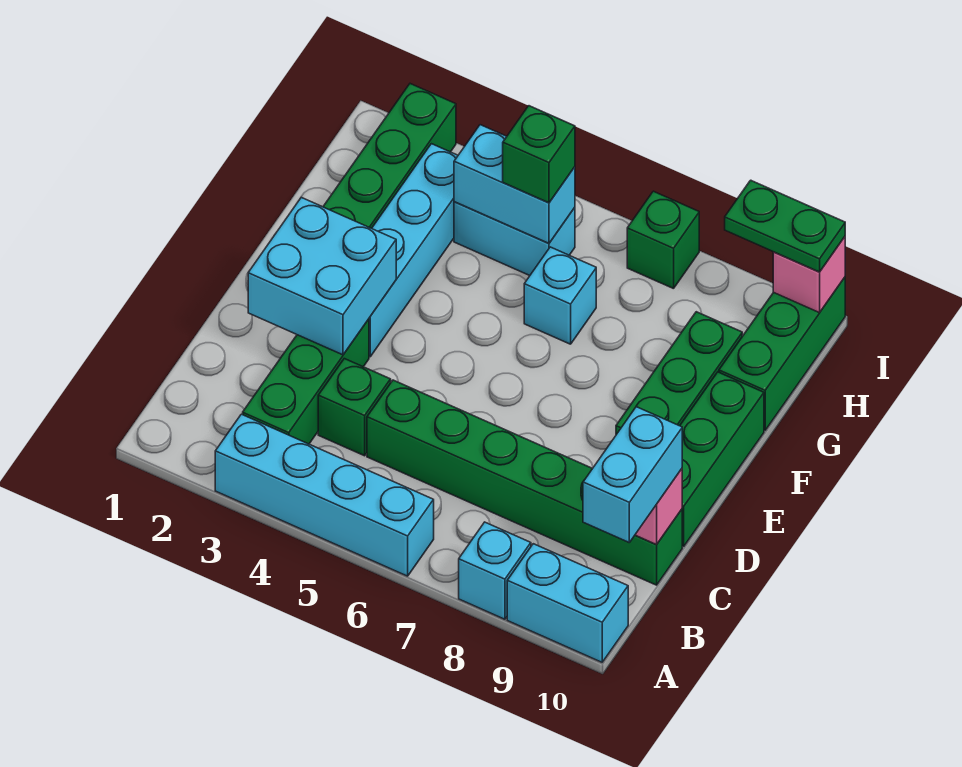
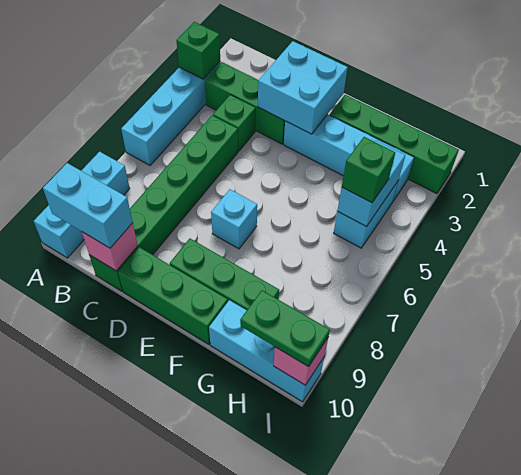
cyan brick G6 level 1 -> cyan brick E7 level 1
green brick G10:I10 level 1 -> cyan brick G10:I10 level 1
green brick I7 level 1 -> green brick A3 level 2
green plate I9:I10 level 3 -> green plate H10:I10 level 3

